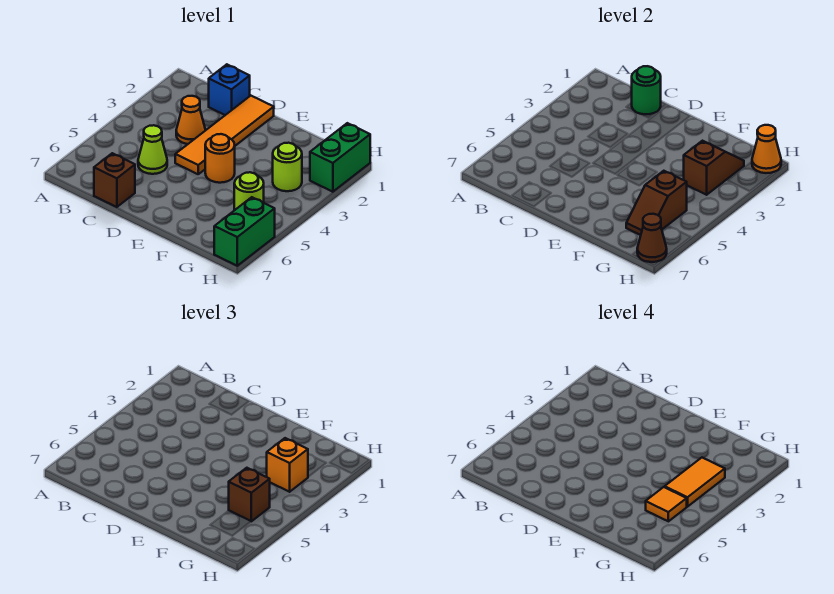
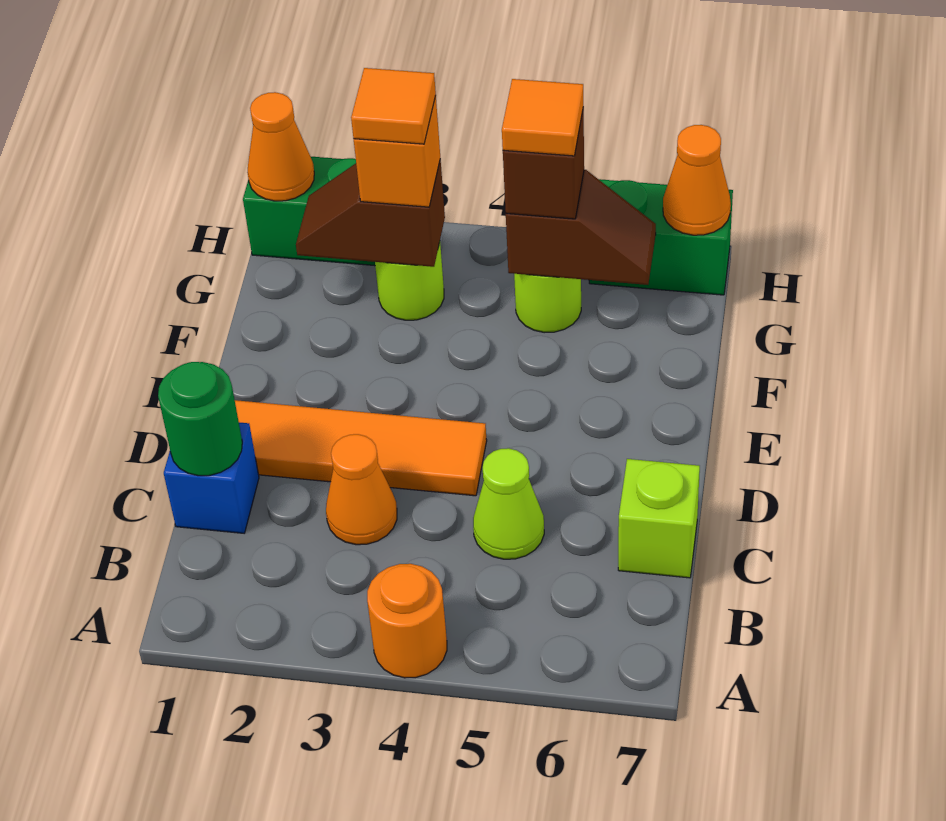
brown brick C7 level 1 -> lime brick C7 level 1
orange round brick E4 level 1 -> orange round brick A4 level 1
orange tile G3:G4 level 4 -> orange tile G3 level 4
brown cone H7 level 2 -> orange cone H7 level 2

